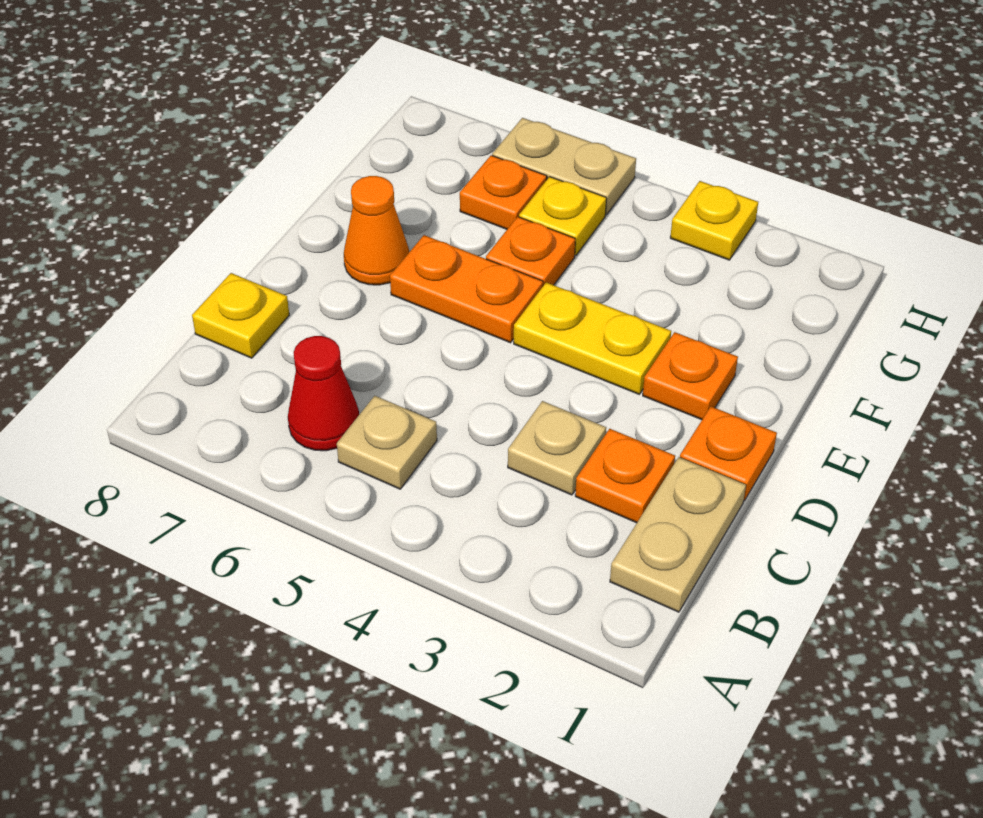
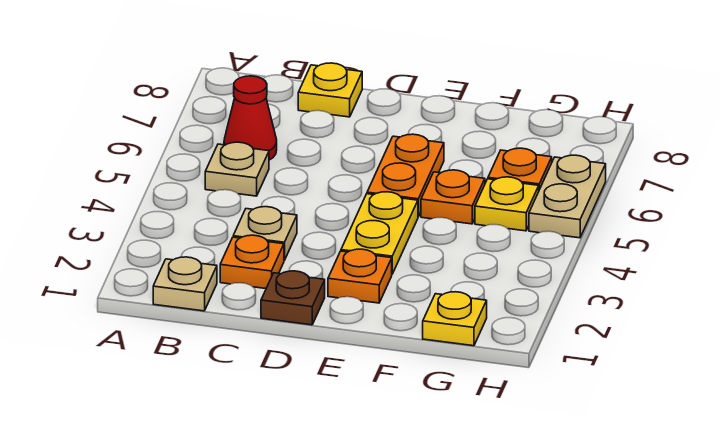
tan plate B1:C1 level 1 -> tan plate B1 level 1
orange plate D1 level 1 -> brown plate D1 level 1
orange cone E7 level 1 -> none
yellow plate H3 level 1 -> yellow plate G1 level 1

